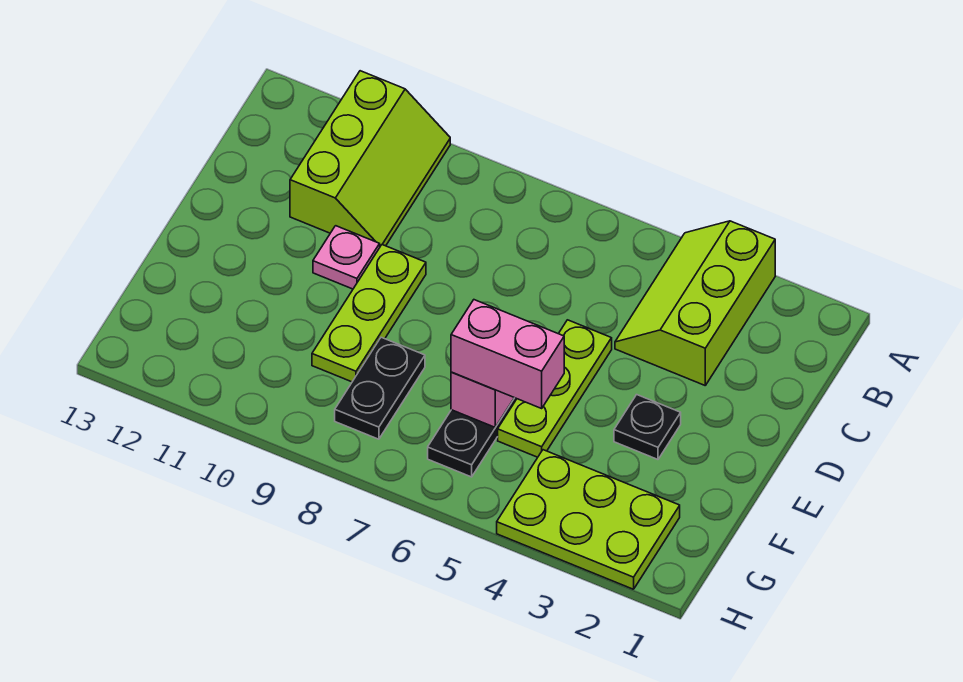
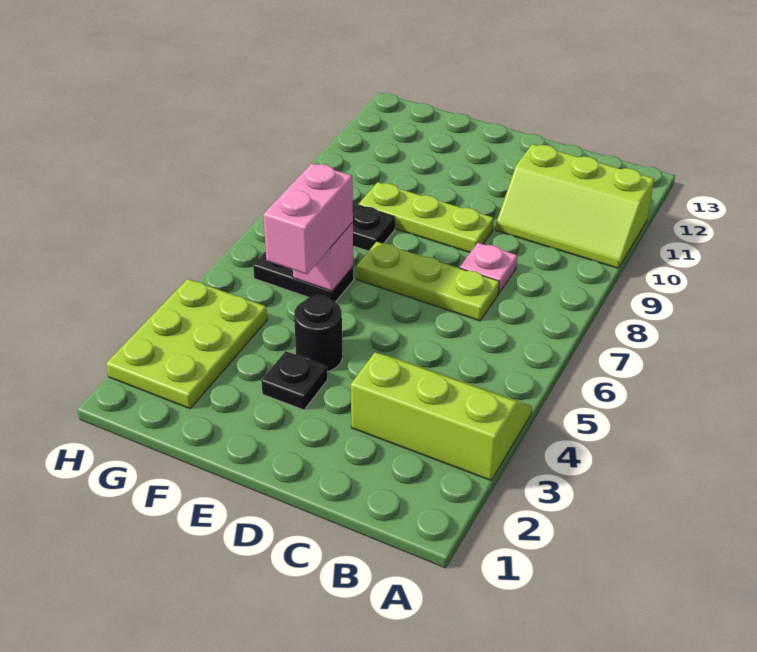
lime plate D5:F5 level 1 -> lime plate C7:E7 level 1
pink plate D10 level 1 -> pink plate C8 level 1
none -> black round brick E4 level 1

